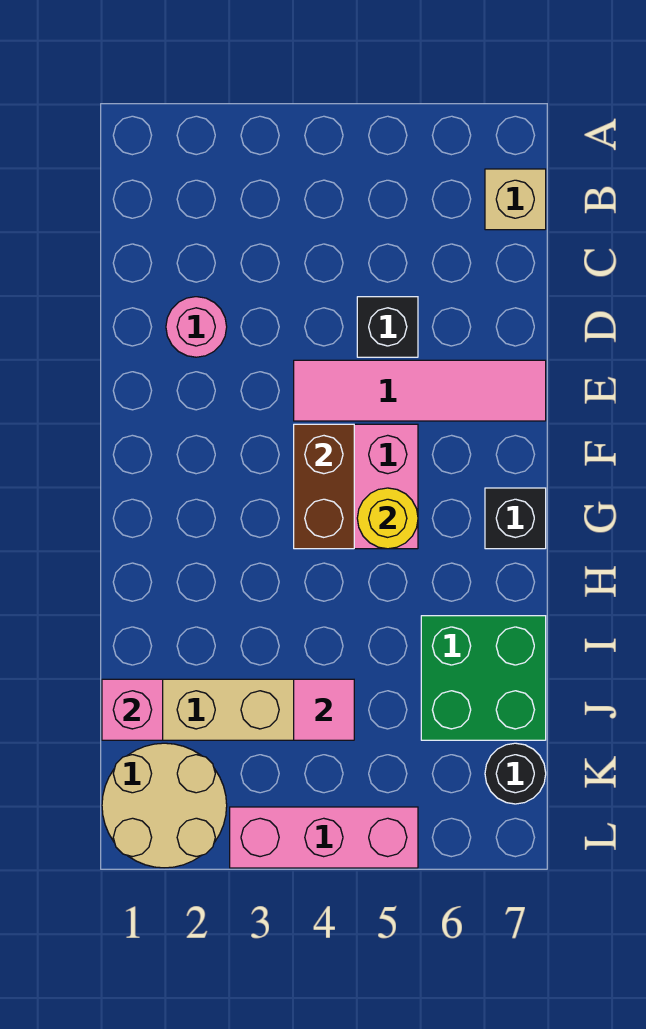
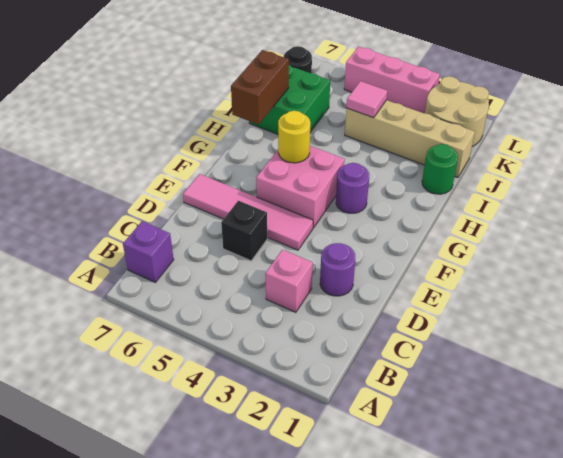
tan brick B7 level 1 -> purple brick B7 level 1
pink round brick D2 level 1 -> purple round brick D2 level 1
brown brick F4:G4 level 2 -> brown brick H7:I7 level 2
none -> purple round brick G3 level 1
black brick G7 level 1 -> none
none -> green round brick I1 level 1
pink brick J1 level 2 -> pink brick C3 level 1

